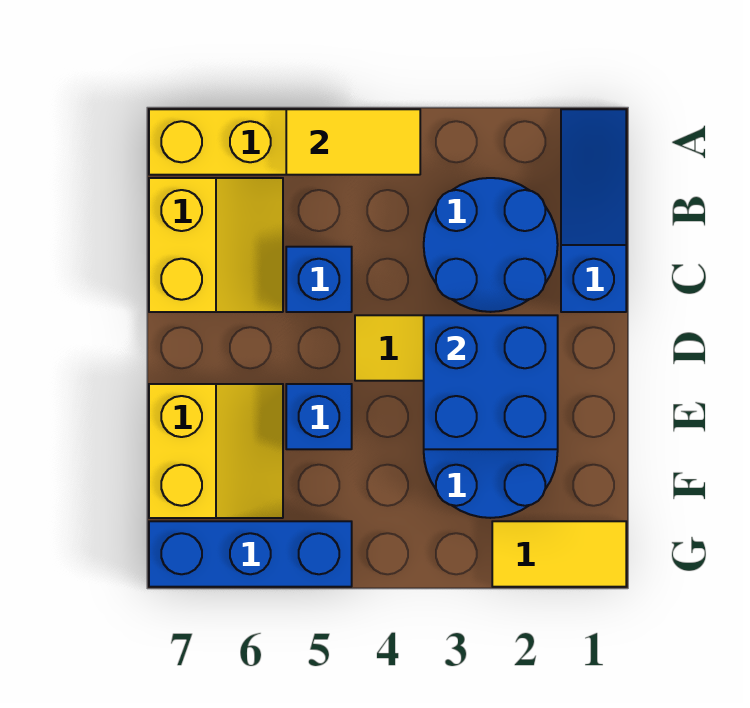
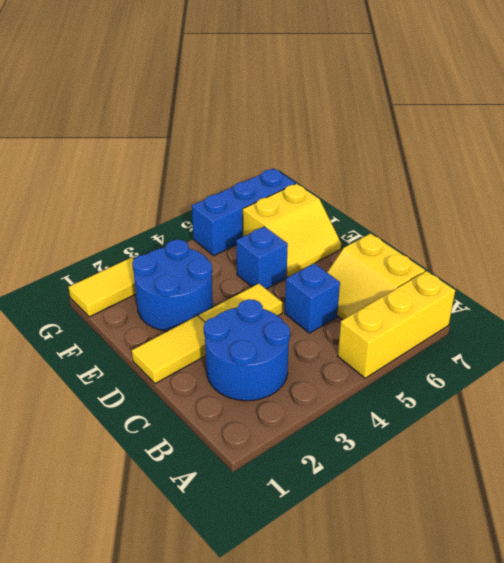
blue slope A1:C1 level 1 top C -> none
yellow tile A4:A5 level 2 -> yellow tile D1:D2 level 1
blue brick D2:E3 level 2 -> none
yellow slope E6:F7 level 1 top 7 -> yellow slope E6:F7 level 1 top F

